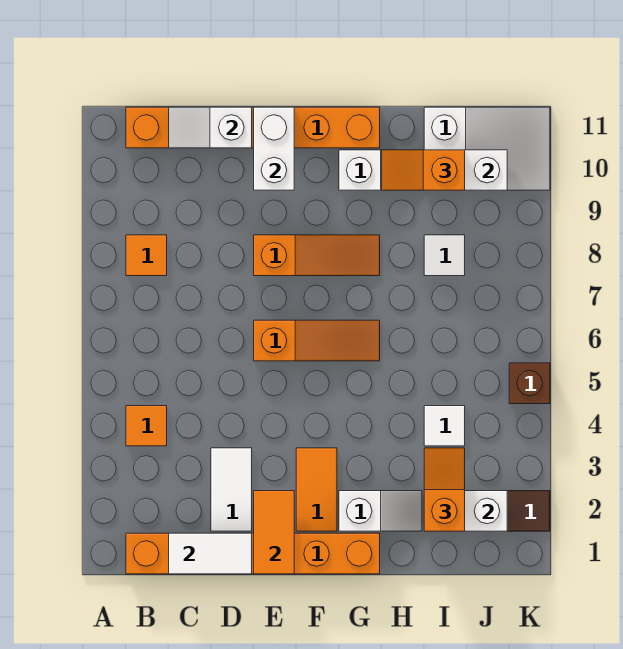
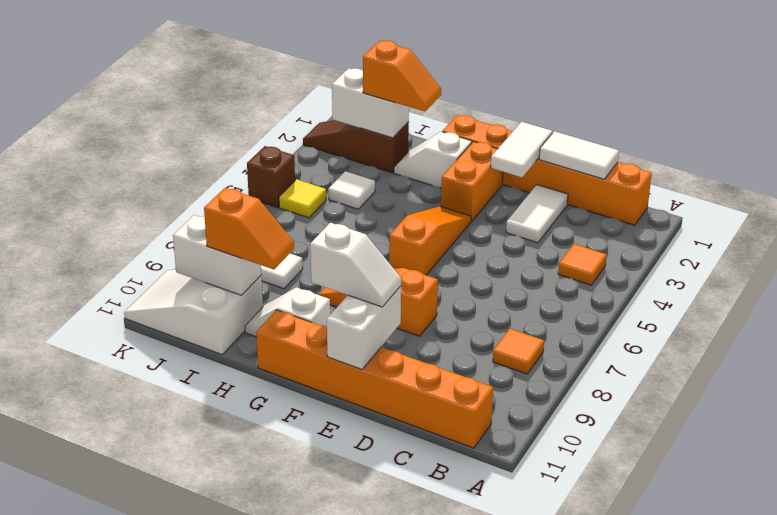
white slope C11:D11 level 2 top D -> white slope E10:F10 level 3 top F
orange tile E1:E2 level 2 -> white tile E1:E2 level 2
orange slope E6:G6 level 1 top E -> orange slope F4:F6 level 1 top 6
orange tile F2:F3 level 1 -> orange brick F2:F3 level 1
orange slope I2:I3 level 3 top 2 -> orange slope H2:I2 level 3 top I
none -> yellow tile J5 level 1

